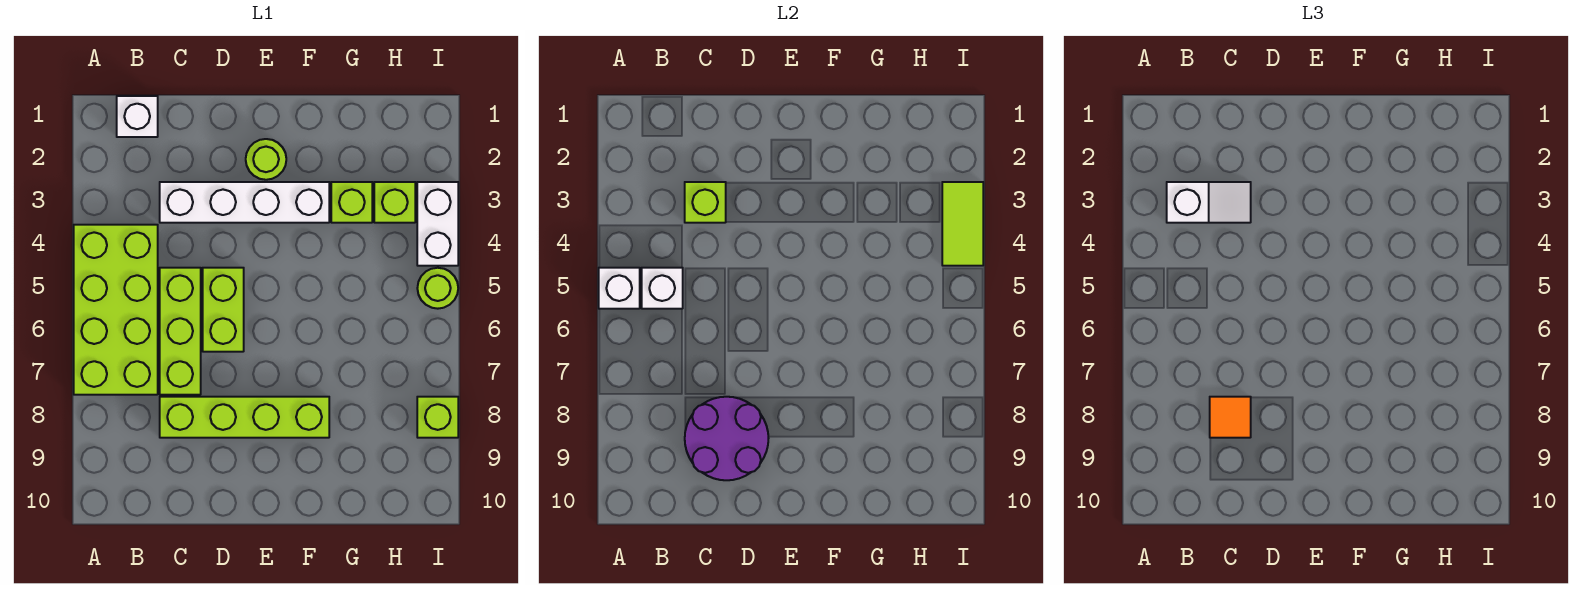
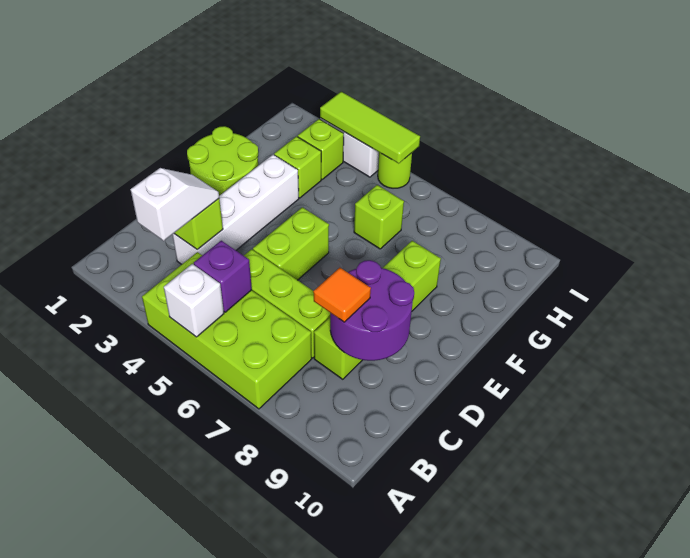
white brick B1 level 1 -> none
white brick B5 level 2 -> purple brick B5 level 2
lime brick D5:D6 level 1 -> lime brick D5:E5 level 1
lime round brick E2 level 1 -> lime round brick E1:F2 level 1
lime tile I3:I4 level 2 -> lime tile I3:I5 level 2
lime brick I8 level 1 -> lime brick G6 level 1

